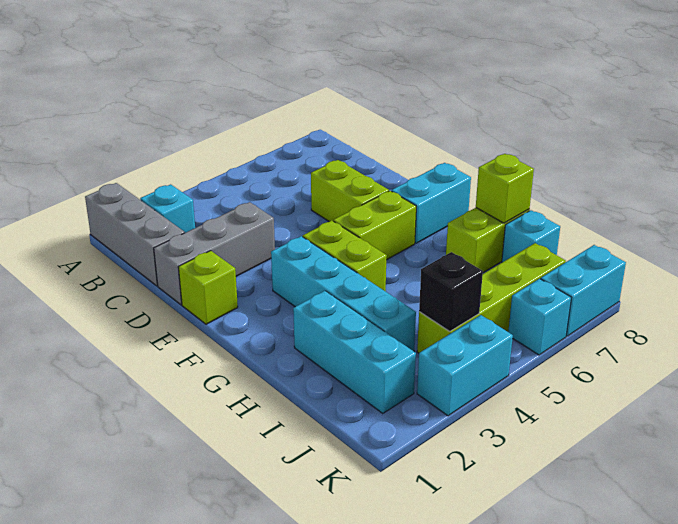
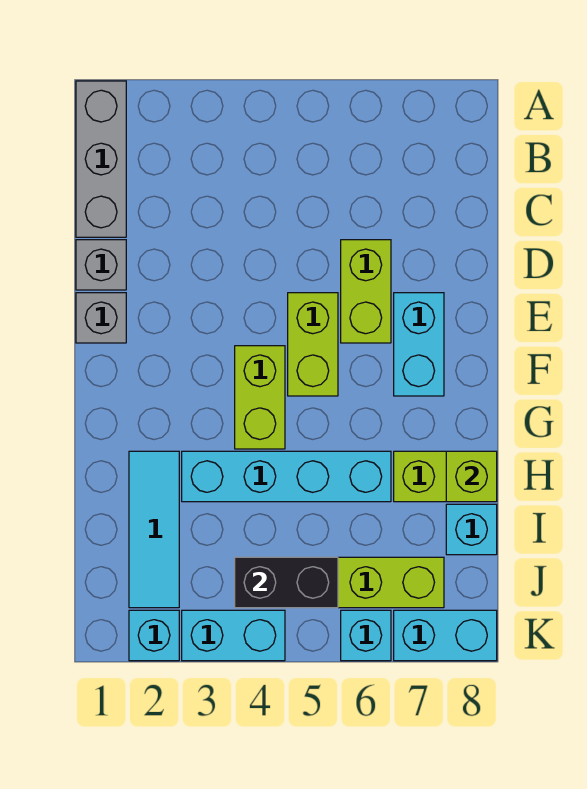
cyan brick B2 level 1 -> cyan brick K2 level 1
grey brick D1:D3 level 1 -> grey brick D1 level 1
lime brick E1 level 1 -> grey brick E1 level 1
cyan brick F3:I3 level 1 -> cyan brick H3:H6 level 1
lime brick F5:F6 level 1 -> lime brick E5:F5 level 1
cyan brick F7:F8 level 1 -> cyan brick E7:F7 level 1
cyan brick H2:J2 level 1 -> cyan tile H2:J2 level 1
black brick J4 level 2 -> black brick J4:J5 level 2

